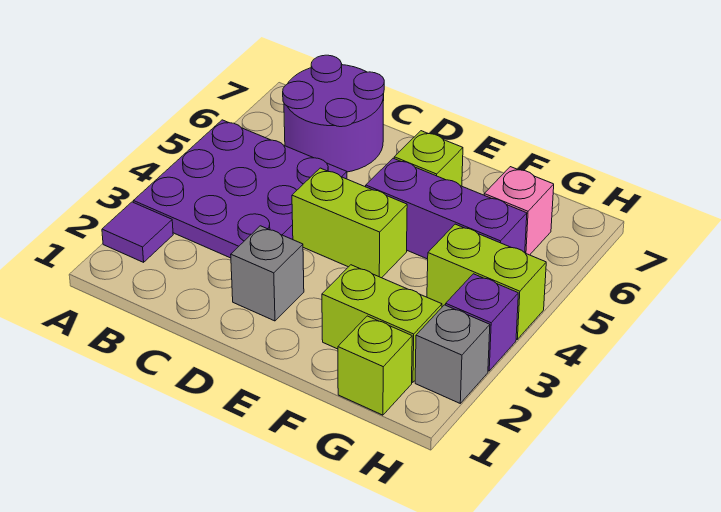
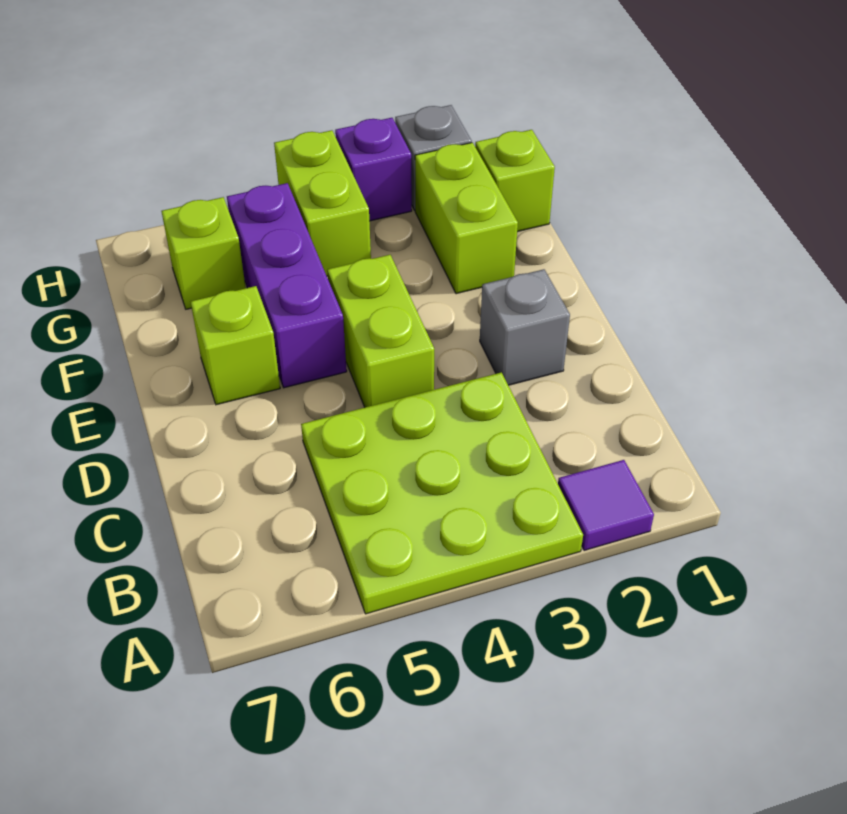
purple plate A3:C5 level 1 -> lime plate A3:C5 level 1
purple round brick B6:C7 level 1 -> none
pink brick G6 level 1 -> lime brick G6 level 1

